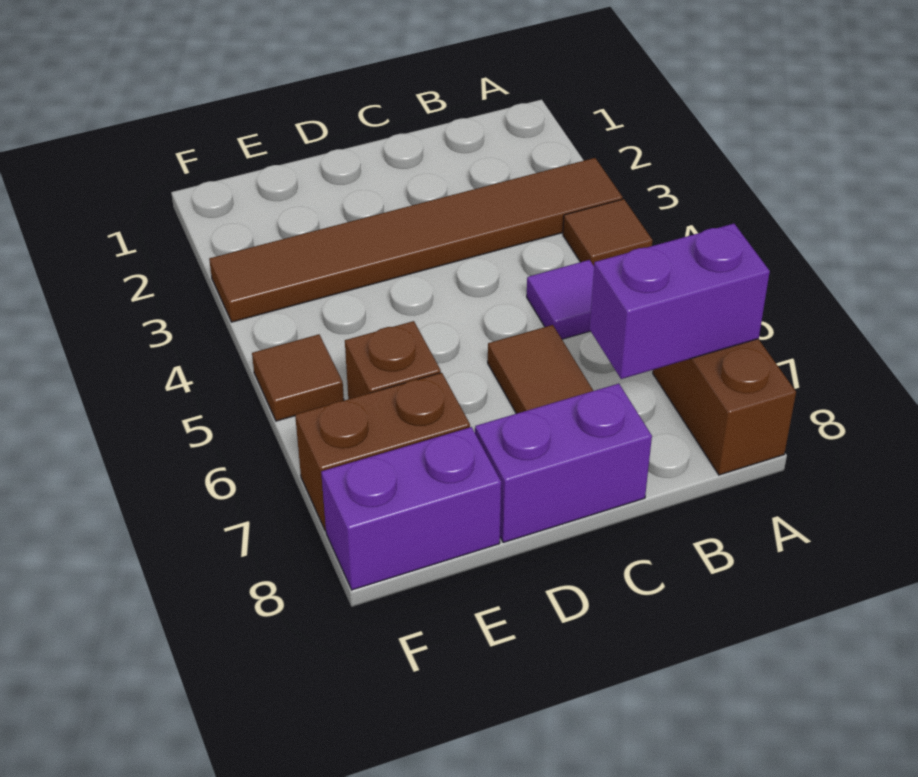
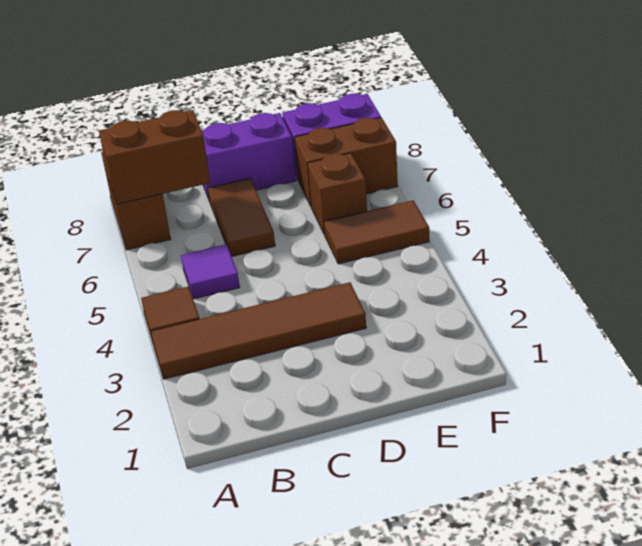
brown tile A3:F3 level 1 -> brown tile A3:D3 level 1
purple brick A7:B7 level 2 -> brown brick A7:B7 level 2
brown tile F5 level 1 -> brown tile E5:F5 level 1

